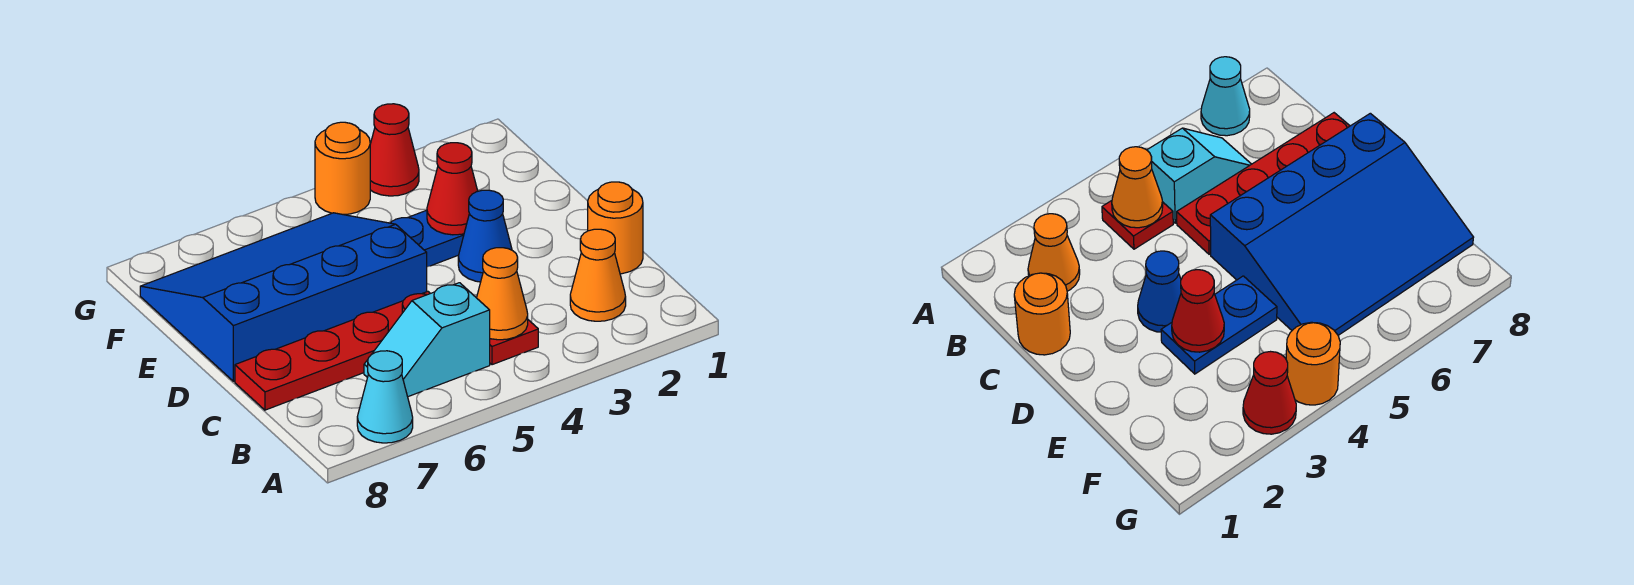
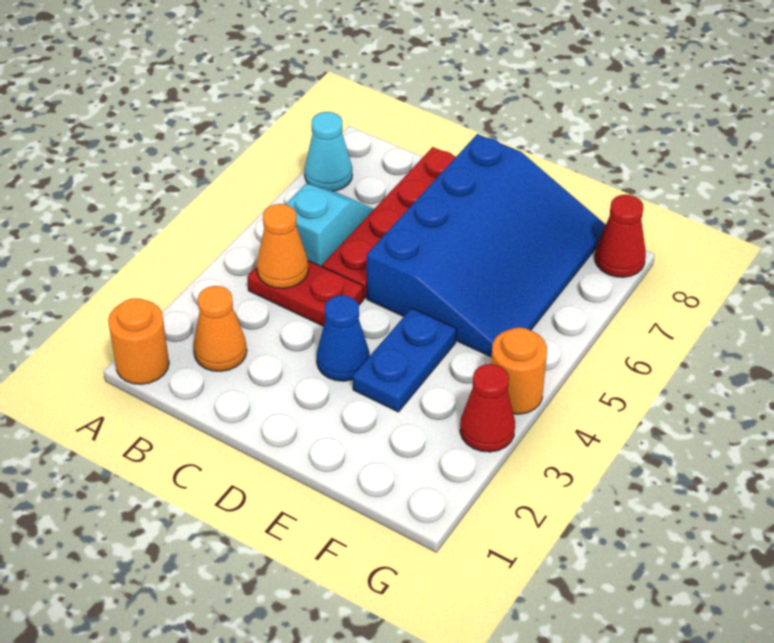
red plate B4 level 1 -> red plate B4:C4 level 1
orange round brick C1 level 1 -> orange round brick A1 level 1
red cone E3 level 2 -> red cone G8 level 1

